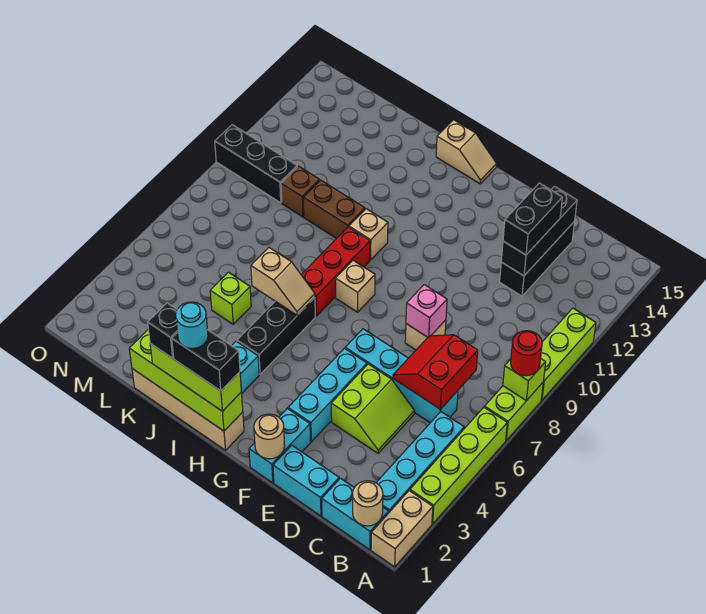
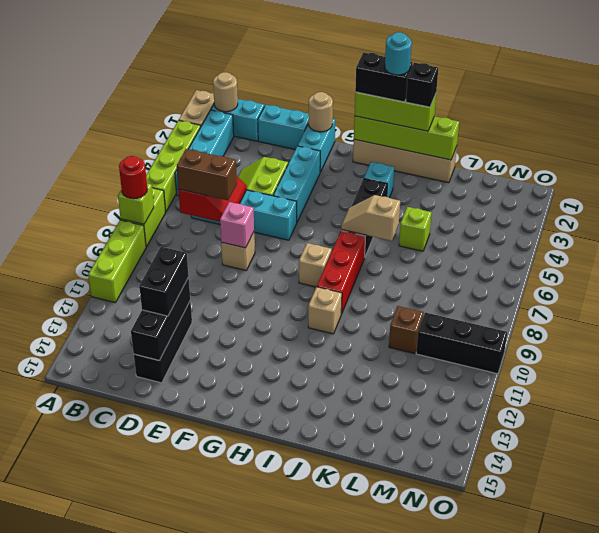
tan slope H15:I15 level 1 top I -> none
brown brick J10:K10 level 1 -> brown brick C7:D7 level 3

